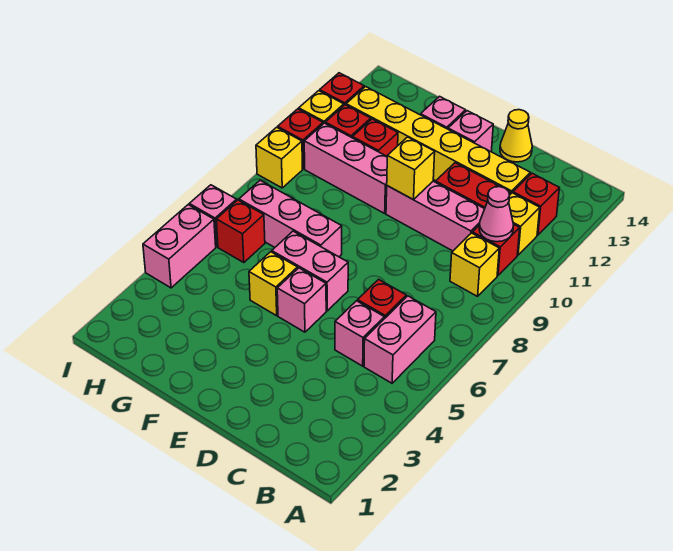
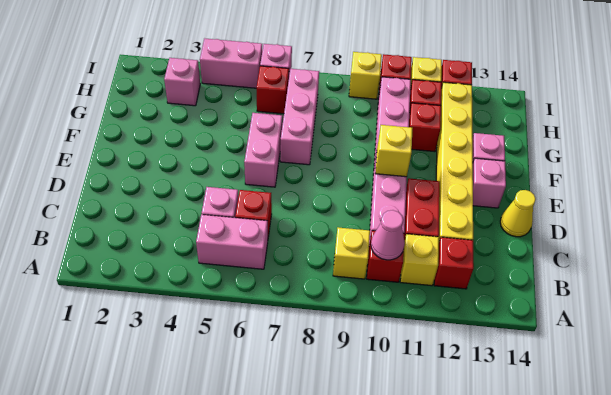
pink brick E5 level 1 -> pink brick H3 level 1
yellow brick F5 level 1 -> none

